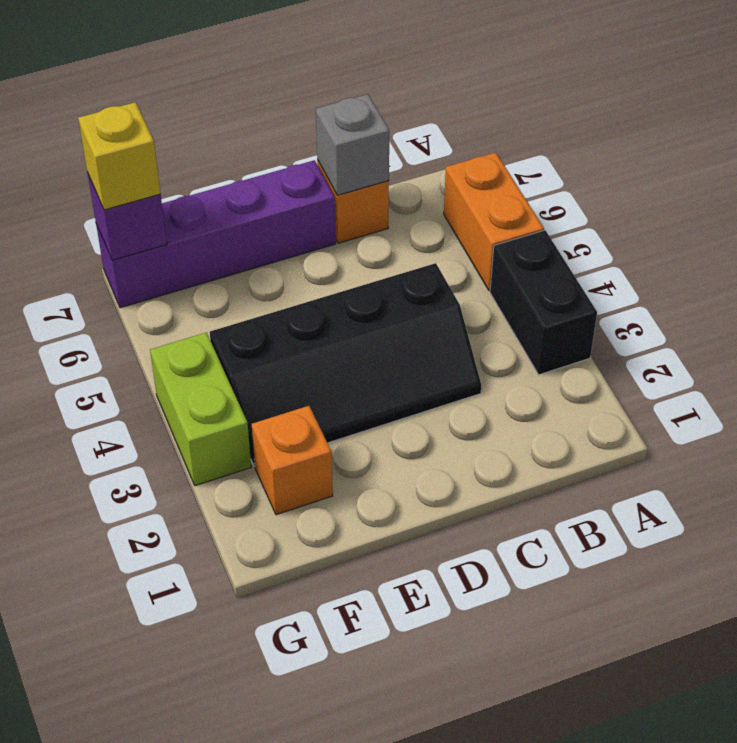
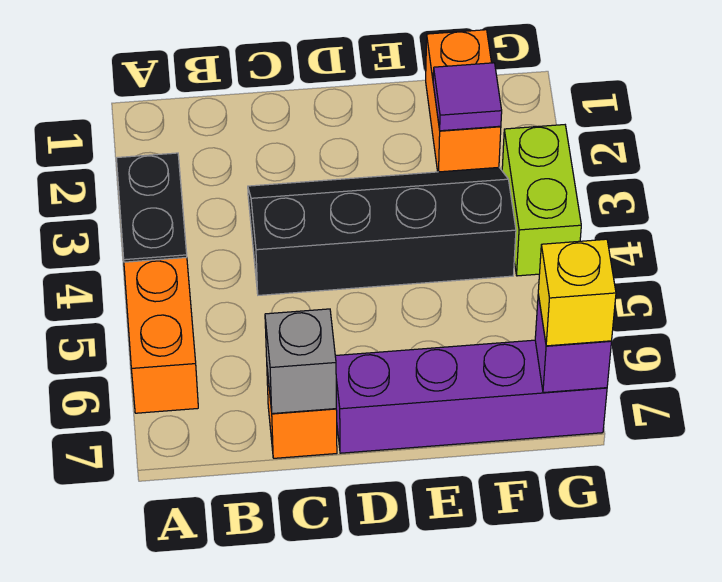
orange brick F2 level 1 -> orange brick F1:F2 level 1
none -> purple tile F2 level 2

